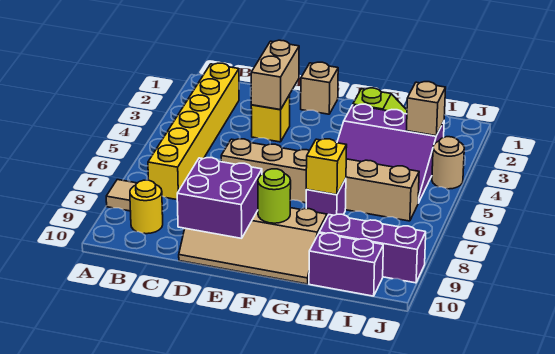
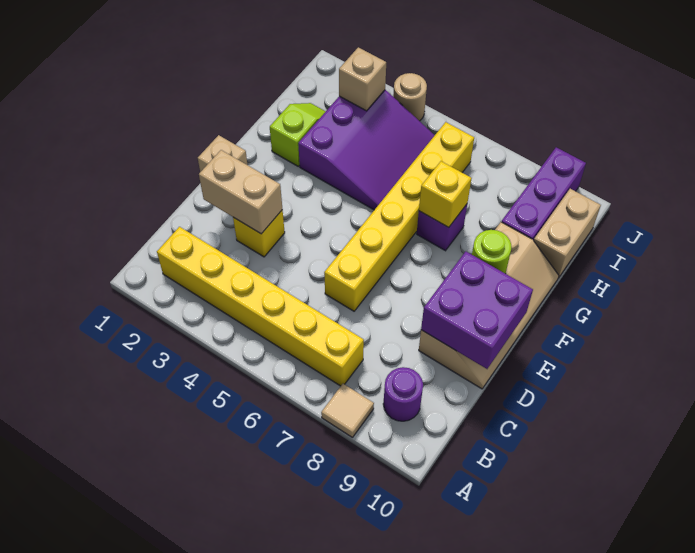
yellow round brick B9 level 1 -> purple round brick B9 level 1
tan brick D6:I6 level 1 -> yellow brick D6:I6 level 1
purple brick H10:I10 level 1 -> tan brick H10:I10 level 1

